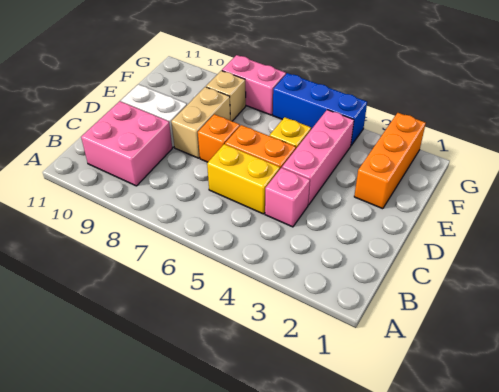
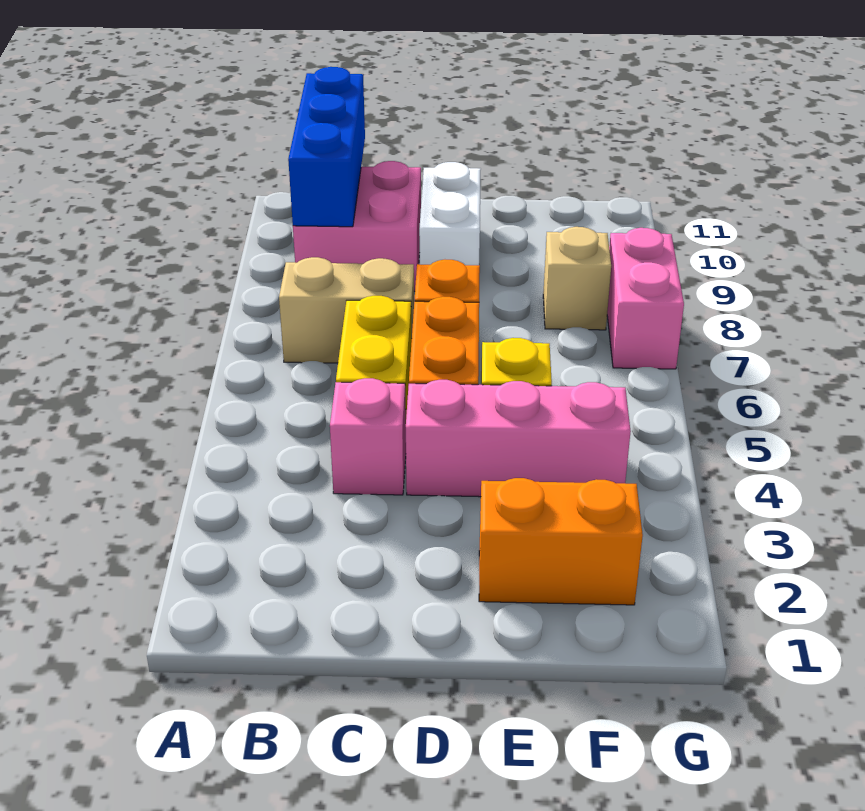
tan brick D8:E8 level 1 -> tan brick B7:C7 level 1
orange brick E2:G2 level 1 -> orange brick E2:F2 level 1
blue brick G4:G6 level 1 -> blue brick B9:B11 level 2

